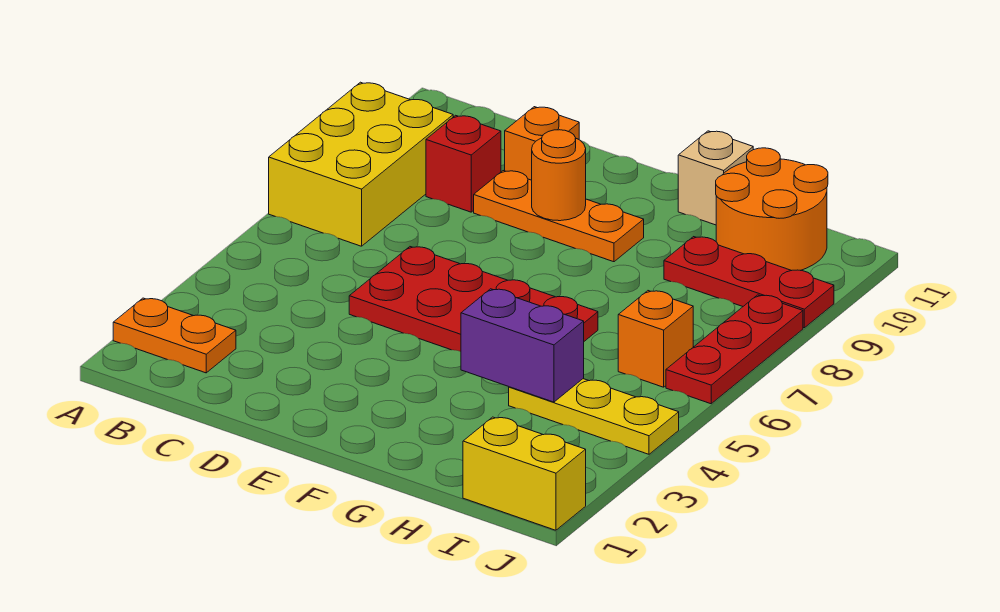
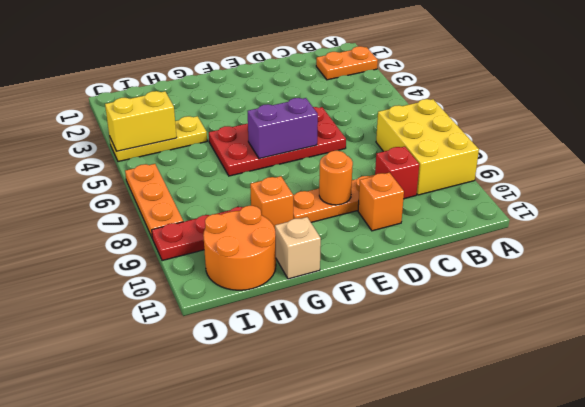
purple brick G4:H4 level 2 -> purple brick E6:F6 level 2
yellow brick I1:J1 level 1 -> yellow brick I4:J4 level 2
orange brick I6 level 1 -> orange brick G9 level 1
red plate J6:J8 level 1 -> orange plate J6:J8 level 1

